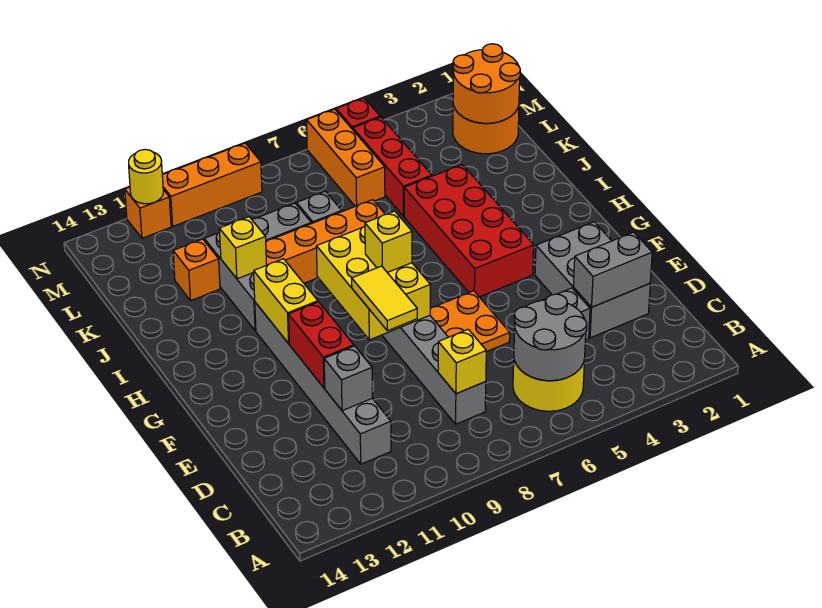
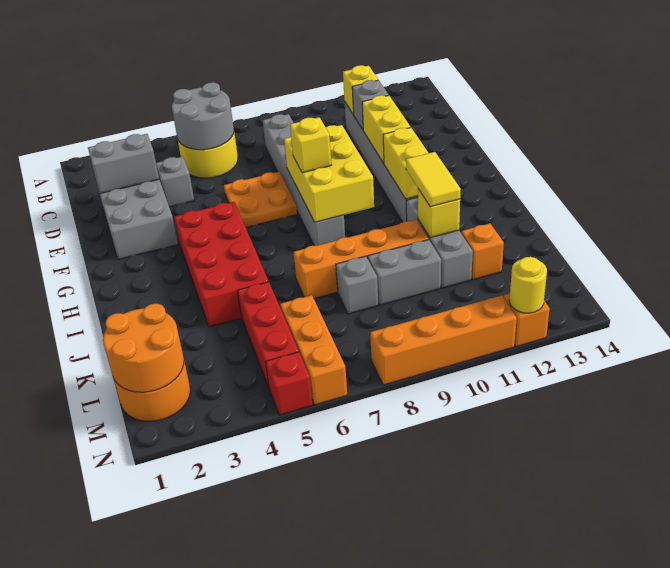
yellow brick C8 level 2 -> yellow brick C11 level 2
yellow tile E9:F9 level 3 -> yellow tile I11:J11 level 3
red brick E11:F11 level 2 -> yellow brick E11:F11 level 2
orange brick N9:N11 level 1 -> orange brick N8:N11 level 1

